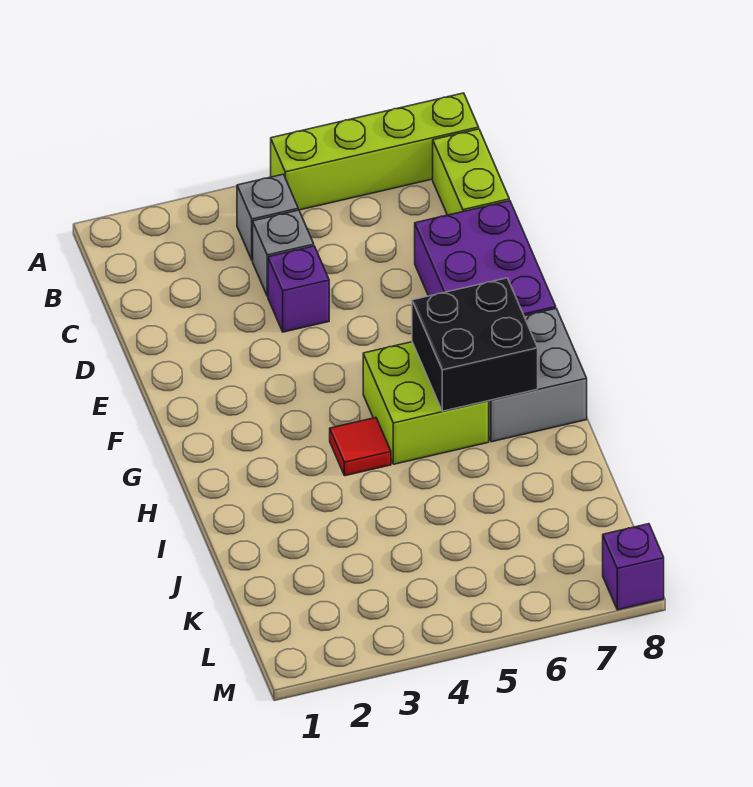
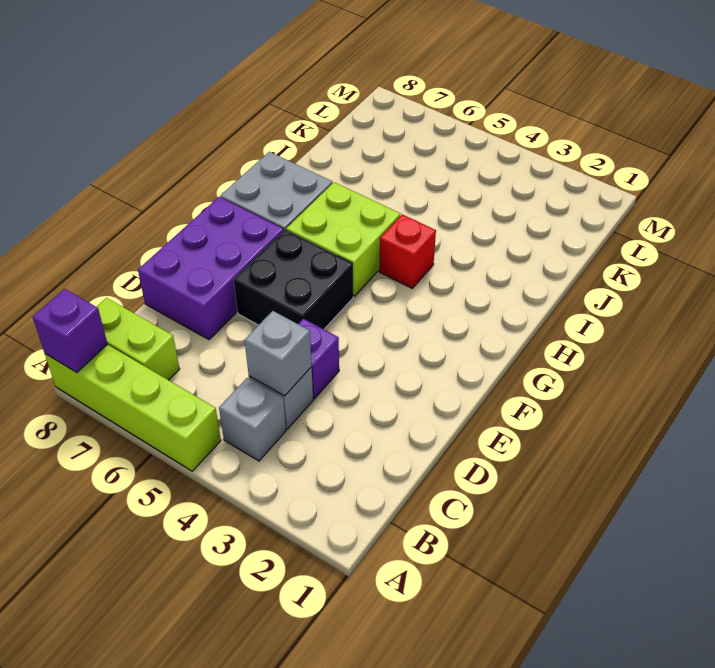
lime brick B8:C8 level 1 -> lime brick B7:B8 level 1
none -> grey brick C4 level 2
black brick G6:H7 level 2 -> black brick E5:F6 level 1
red tile H4 level 1 -> red brick H4 level 1
purple brick M8 level 1 -> purple brick A8 level 2

